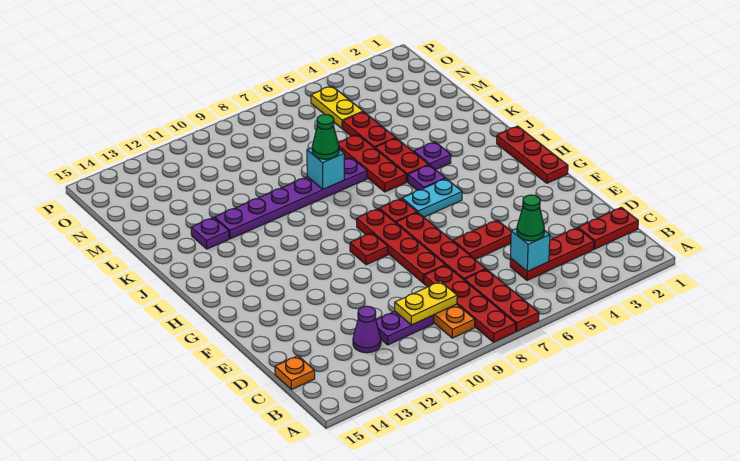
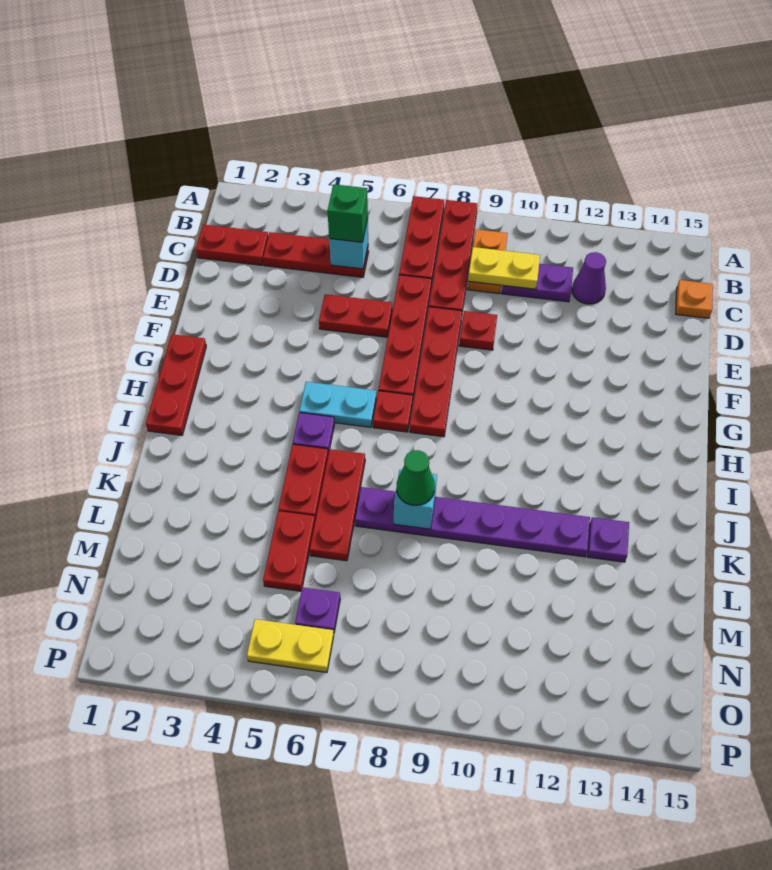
green cone C5 level 3 -> green brick C5 level 3
red plate G9 level 1 -> red plate E9 level 1
purple plate J4 level 1 -> purple plate N6 level 1
yellow plate N5:O5 level 1 -> yellow plate O5:O6 level 1

